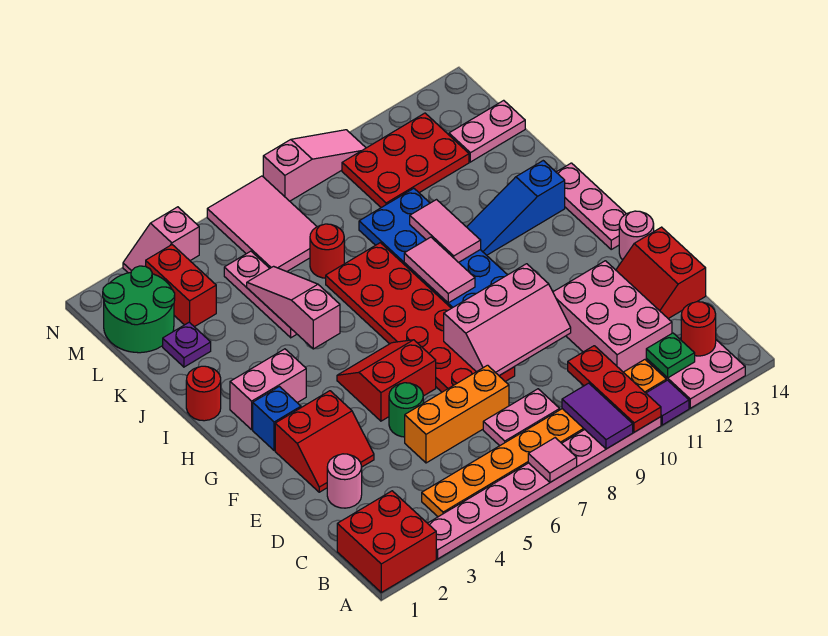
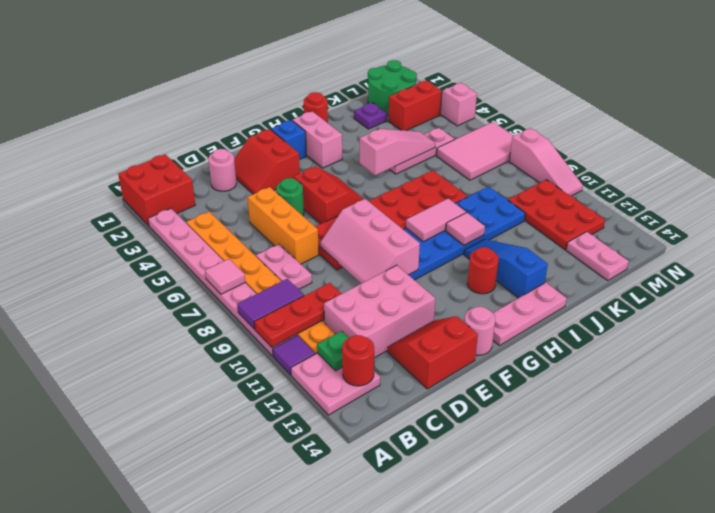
pink tile I10:J10 level 2 -> pink tile I10 level 2
red round brick K7 level 1 -> red round brick H12 level 1

